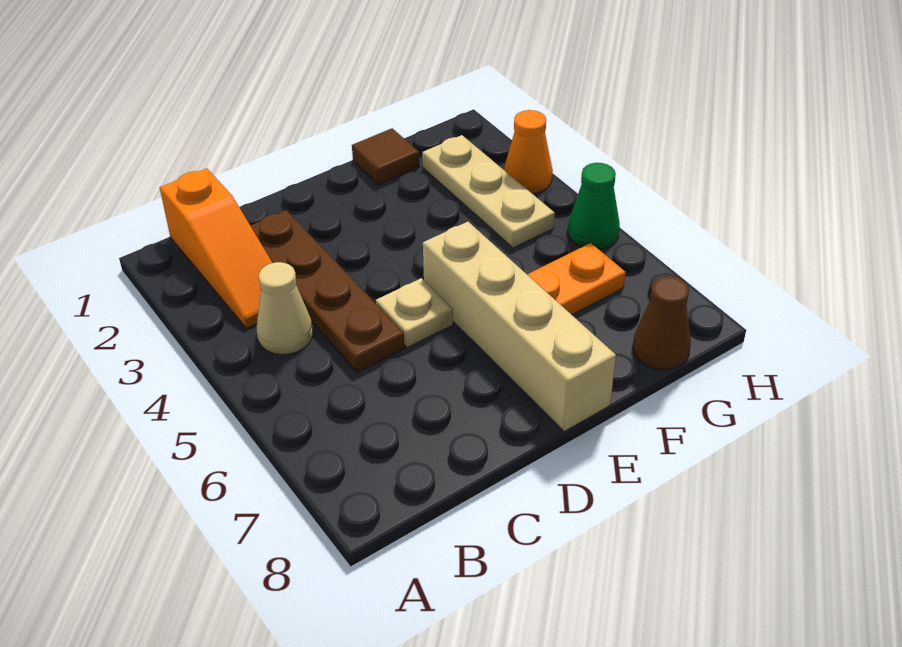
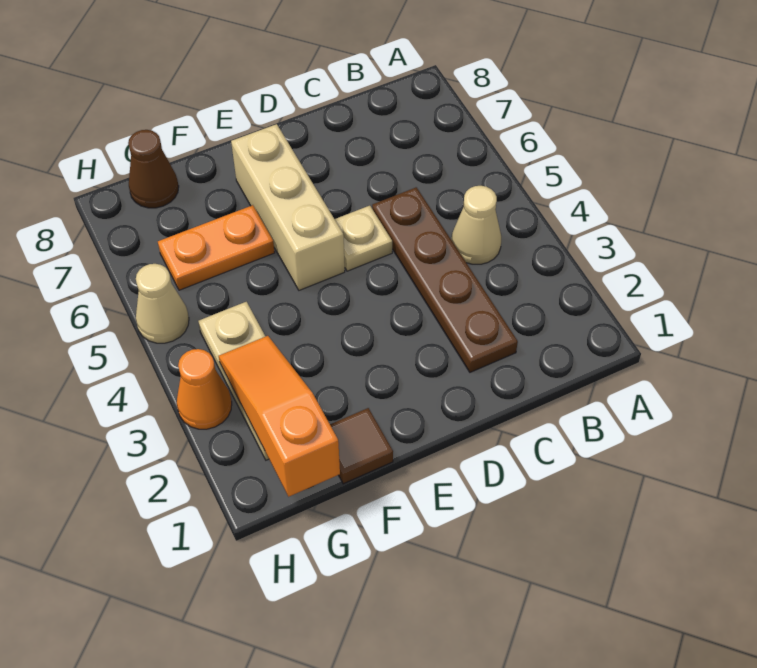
orange slope B1:B3 level 1 top 1 -> orange slope G1:G3 level 2 top 1
tan brick E5:E8 level 1 -> tan brick E5:E7 level 1
green cone H5 level 1 -> tan cone H5 level 1

